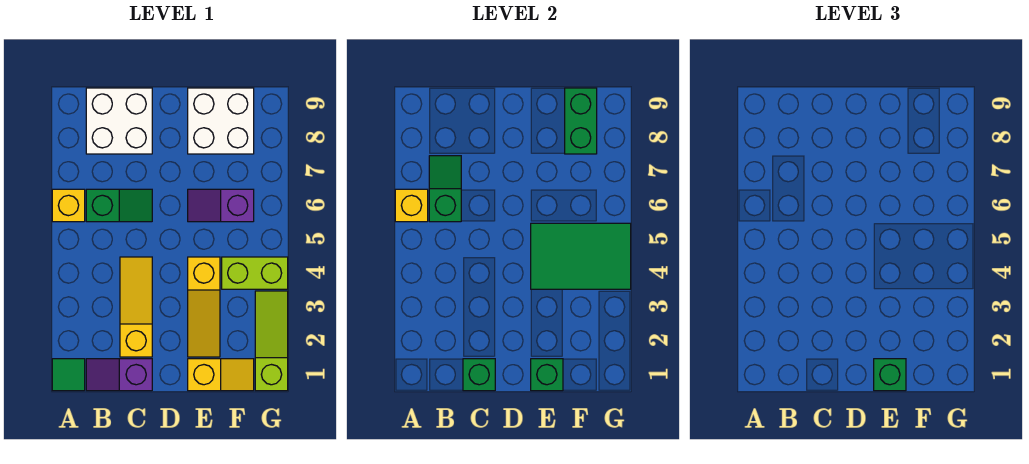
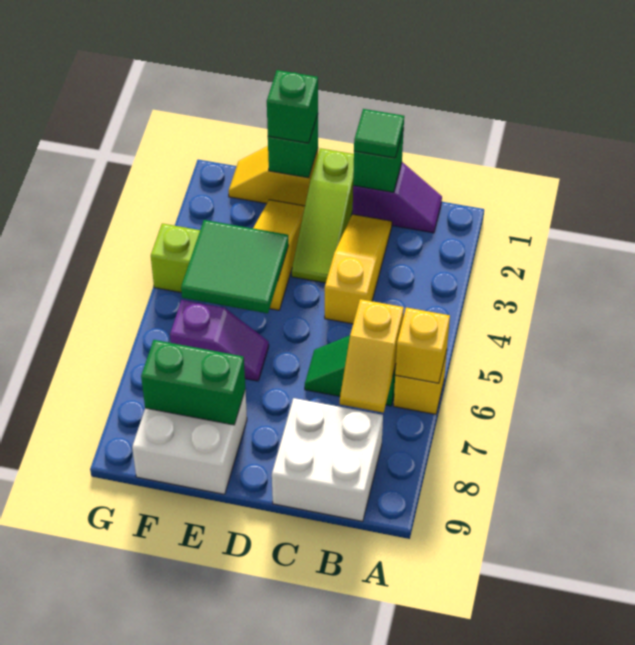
green tile A1 level 1 -> green tile C1 level 3
green slope B6:B7 level 2 top 6 -> yellow slope B6:B7 level 2 top 6
yellow slope C2:C4 level 1 top 2 -> yellow slope C2:C4 level 1 top 4
green tile E4:G5 level 2 -> green tile E4:F5 level 2
green brick F8:F9 level 2 -> green brick E8:F8 level 2
lime slope G1:G3 level 1 top 1 -> lime slope D1:D3 level 1 top 1

